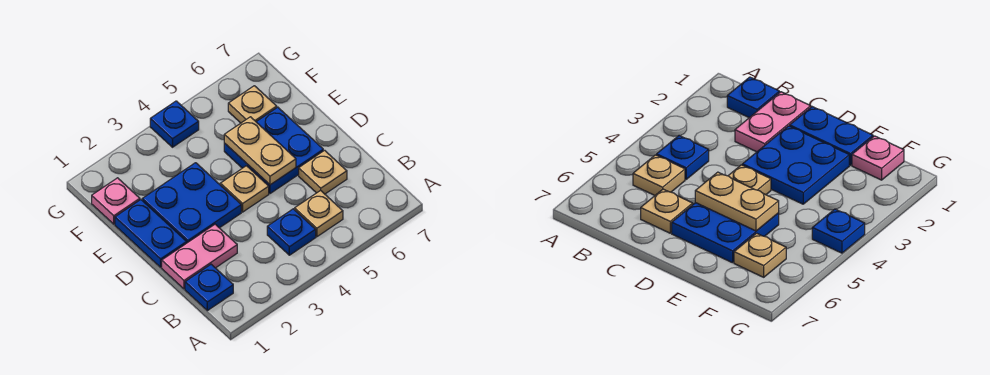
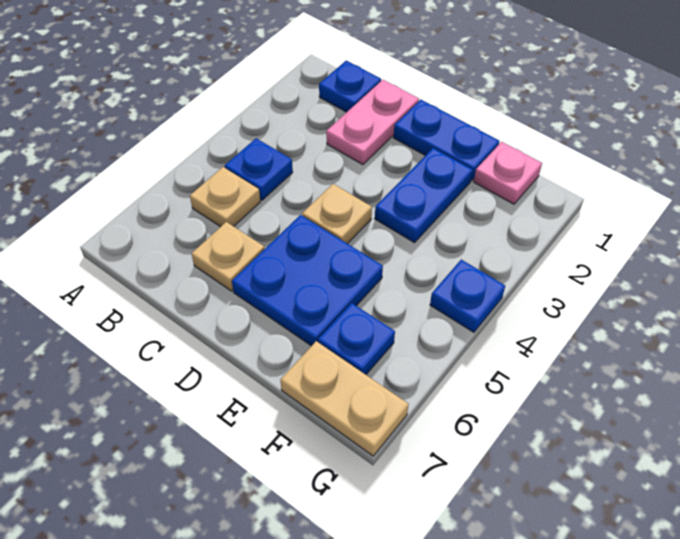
blue plate D2:E3 level 1 -> blue plate E2:E3 level 1
tan plate D5:E5 level 2 -> tan plate F7:G7 level 1
tan plate F6 level 1 -> blue plate F6 level 1

